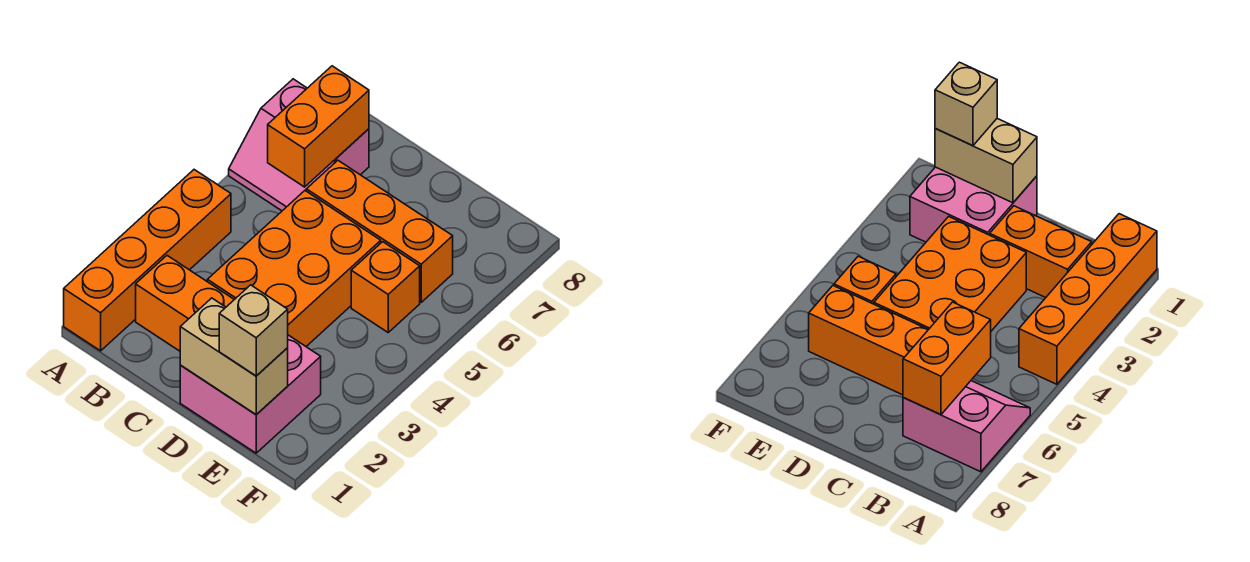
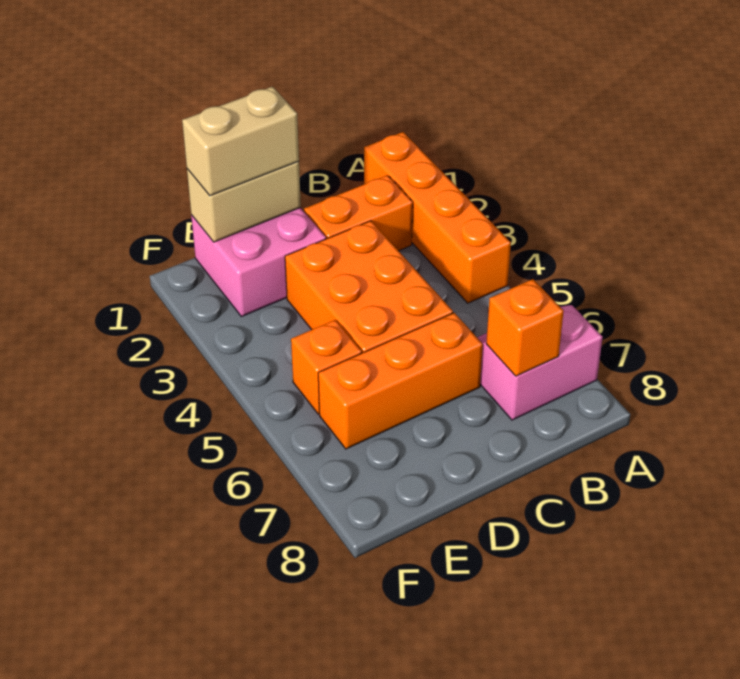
orange brick B6:B7 level 2 -> orange brick B7 level 2
tan brick E1 level 3 -> tan brick D1:E1 level 3

